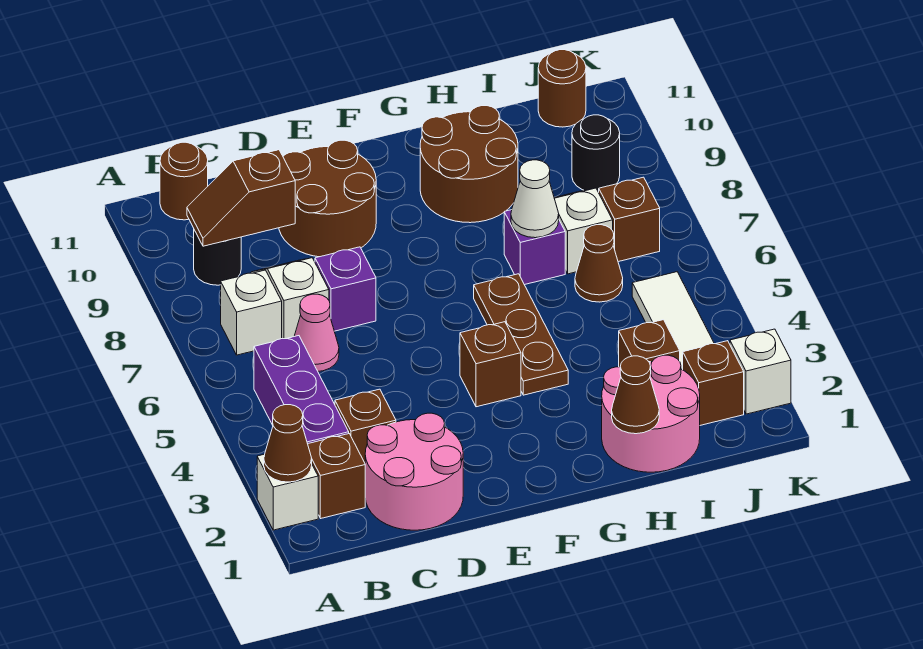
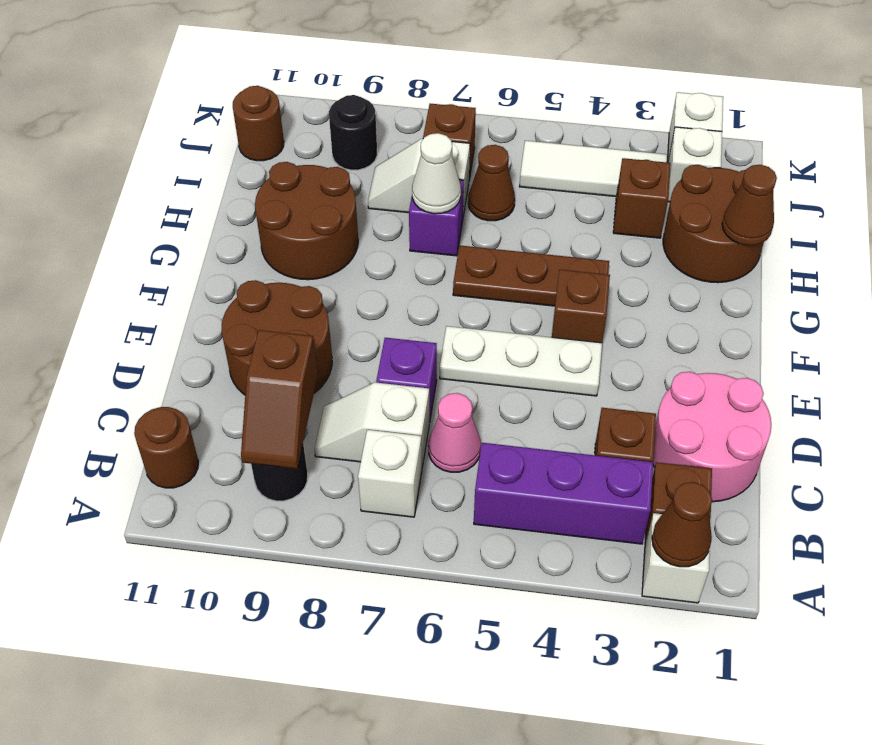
none -> white plate E4:E6 level 1
pink round brick H1:I2 level 1 -> brown round brick H1:I2 level 1
brown brick J2 level 1 -> white brick J2 level 1

